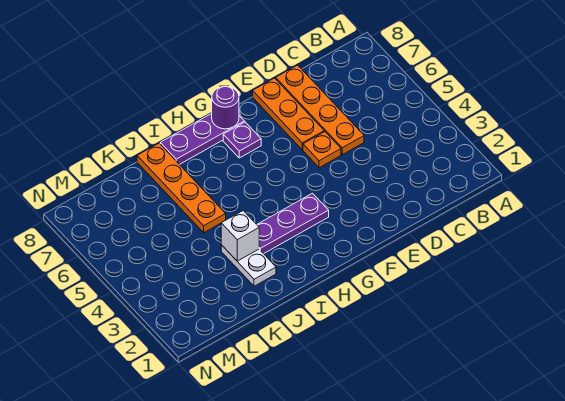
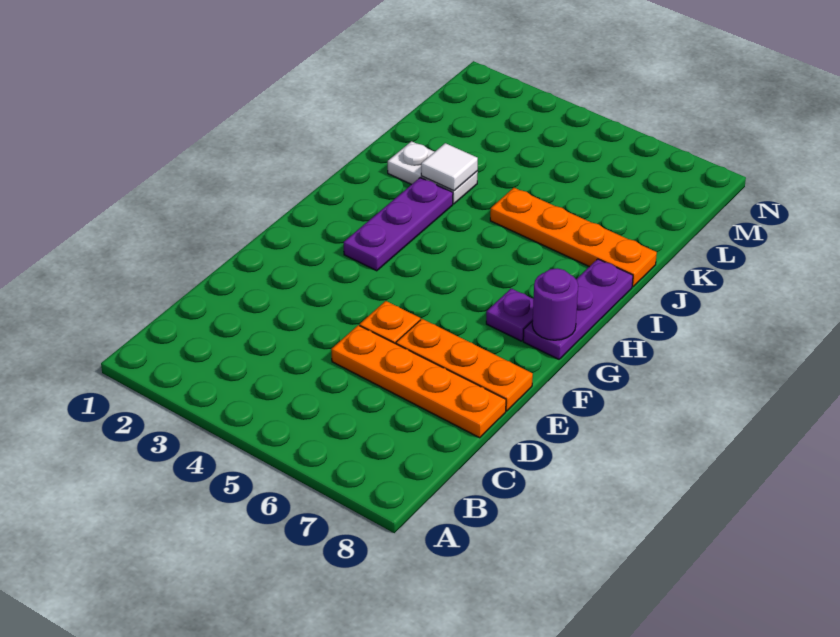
white brick J3 level 2 -> white tile J3 level 2

